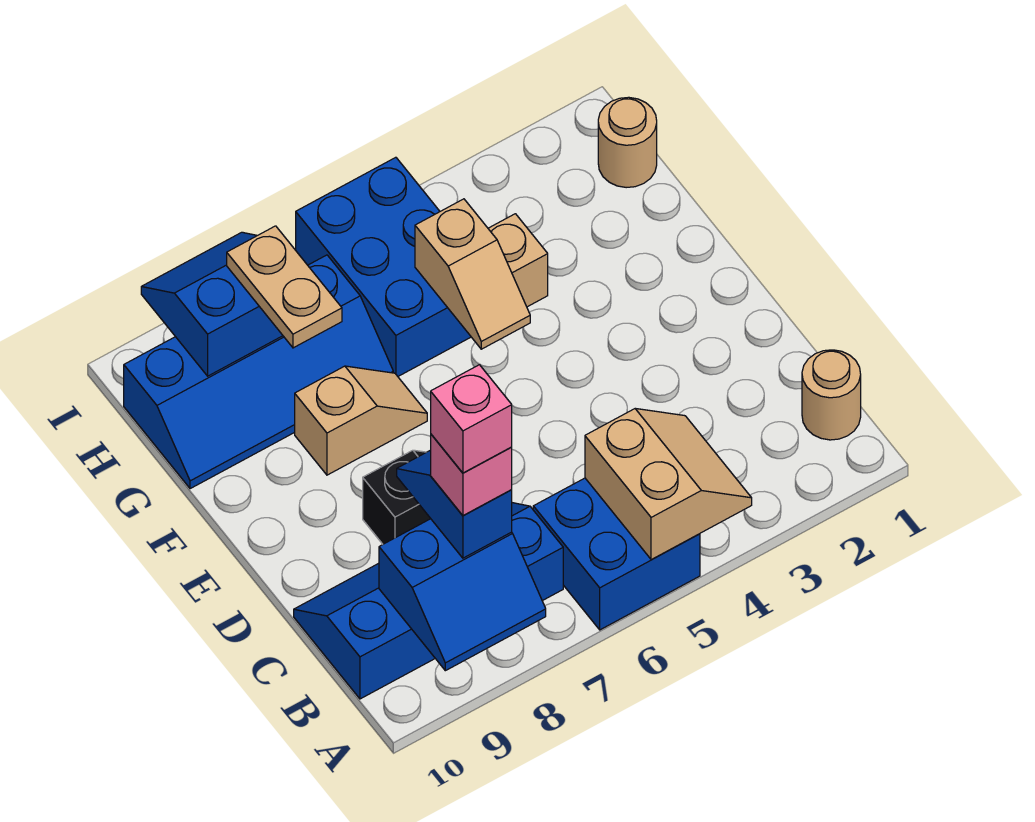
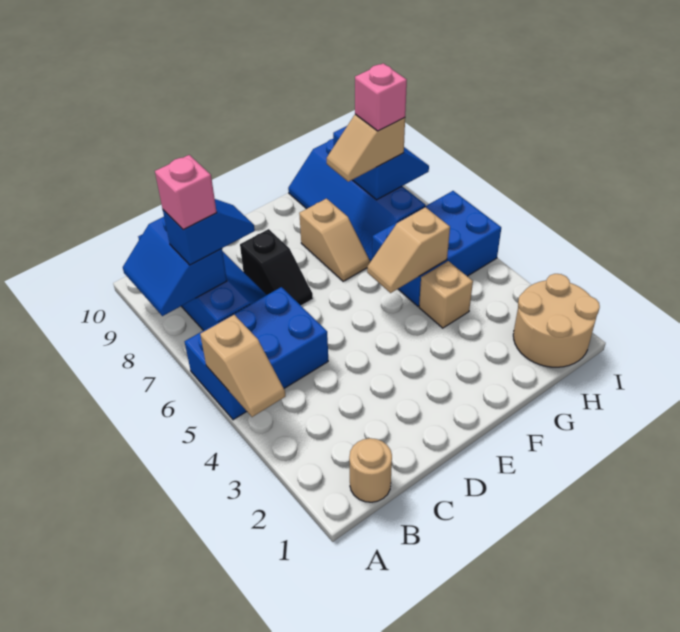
tan slope A4:B5 level 2 top 5 -> tan slope A4:A5 level 2 top 5
blue brick A5:B6 level 1 -> blue brick A5:C6 level 1
pink brick B8 level 5 -> pink brick H8 level 4
tan plate G8:H8 level 3 -> tan slope G8:H8 level 3 top H
tan round brick H1 level 1 -> tan round brick H1:I2 level 1

